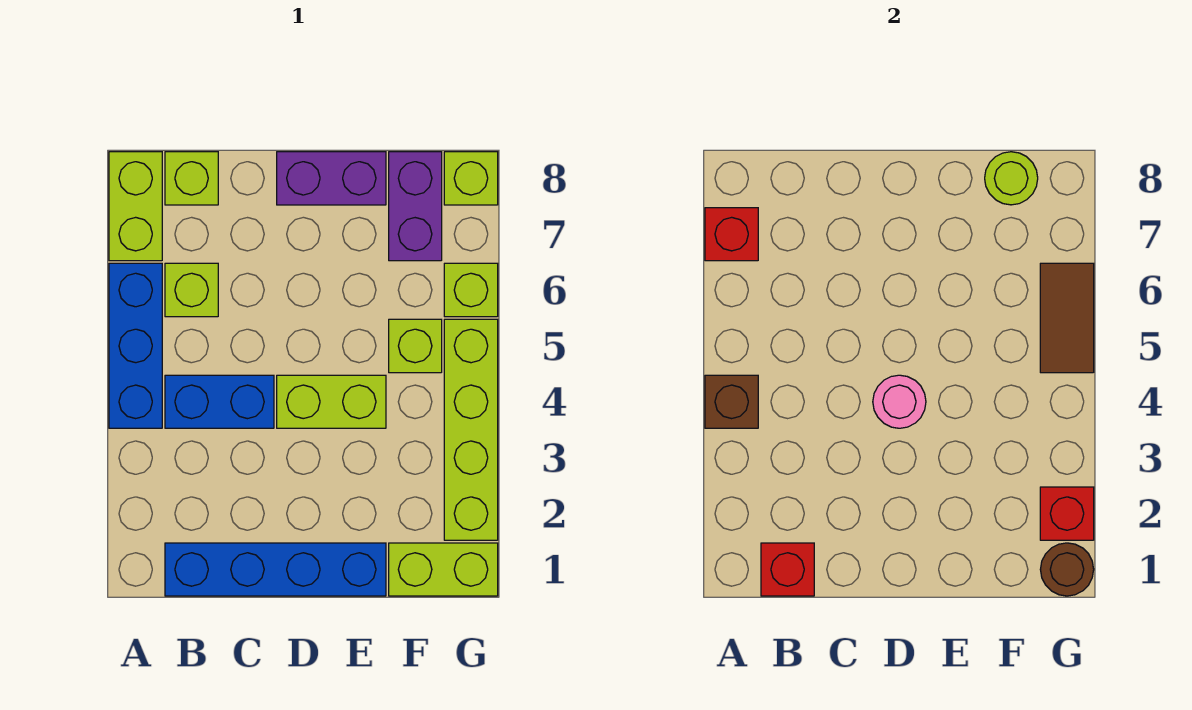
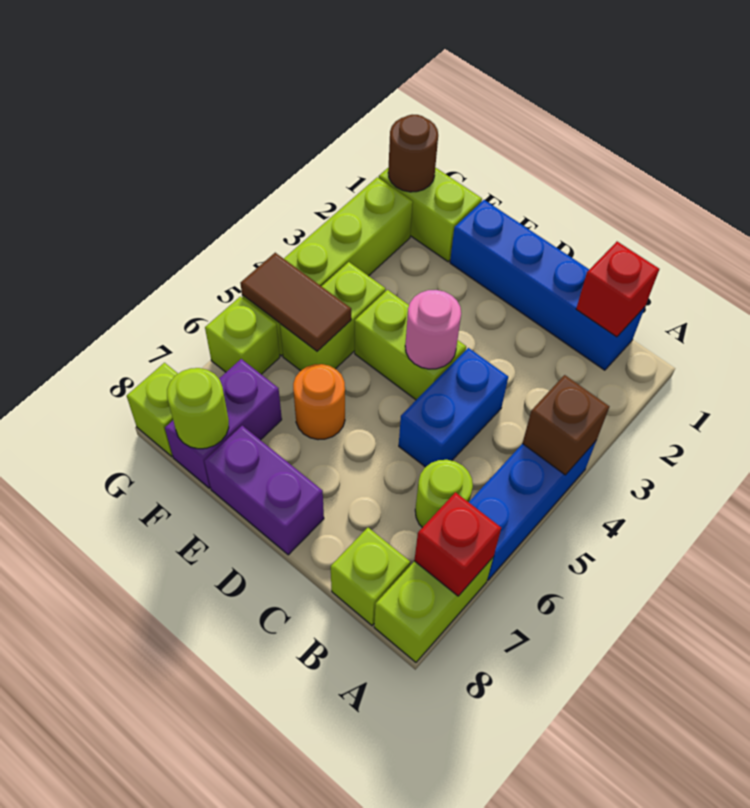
blue brick B4:C4 level 1 -> blue brick C4:C5 level 1
lime brick B6 level 1 -> lime round brick B6 level 1
none -> orange round brick E6 level 1
lime brick F5 level 1 -> lime brick F4:F5 level 1
red brick G2 level 2 -> none
brown tile G5:G6 level 2 -> brown tile F5:G5 level 2

